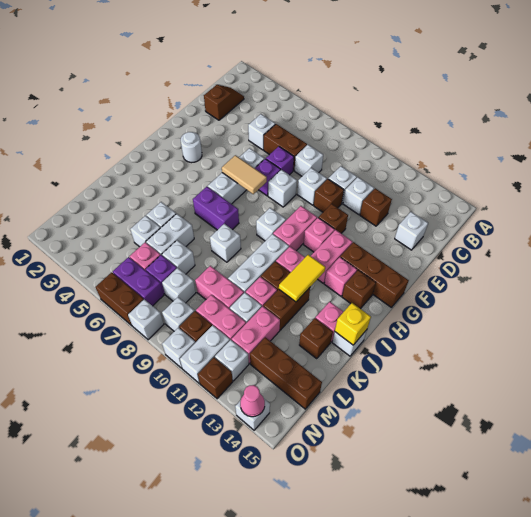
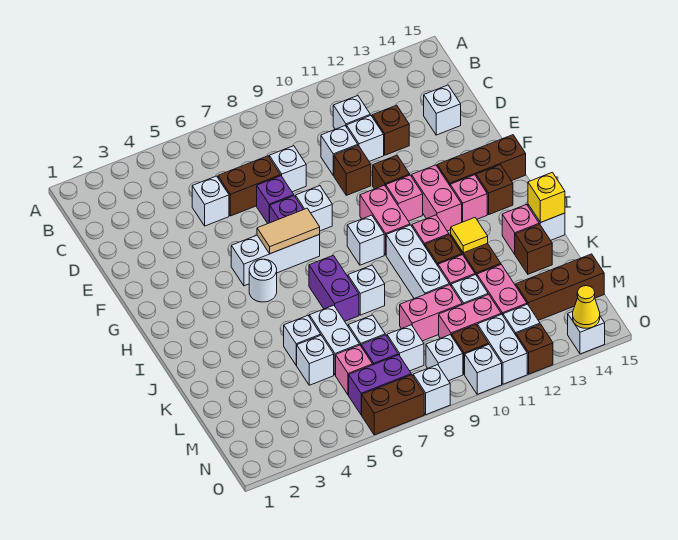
brown slope C2:D2 level 1 top D -> none
white brick E9 level 1 -> white brick C11 level 1
white brick F6:H6 level 1 -> white brick G5:G7 level 1
white round brick G3 level 1 -> white round brick H5 level 1
purple brick I6:I7 level 1 -> purple brick I7:J7 level 1
yellow tile I12:J12 level 2 -> yellow tile J12 level 2
pink cone O14 level 2 -> yellow cone O14 level 2

